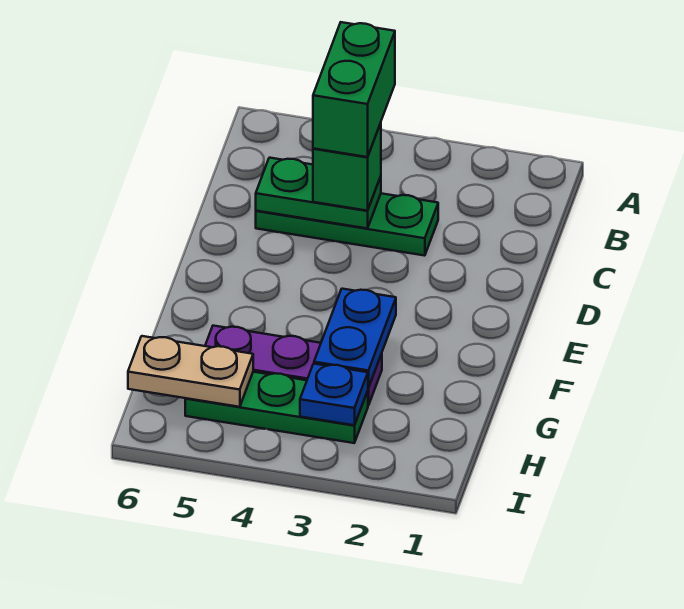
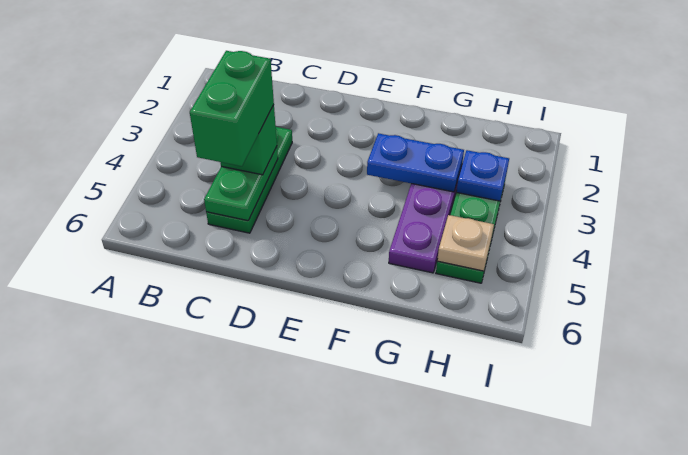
green brick B4:C4 level 4 -> green brick C4:C5 level 4
tan plate H5:H6 level 2 -> tan plate H5 level 2

